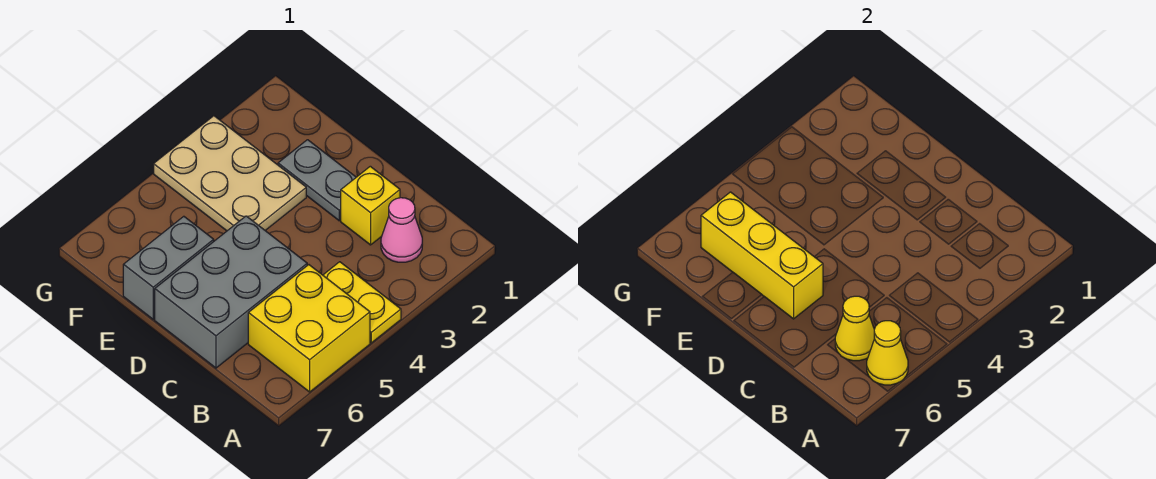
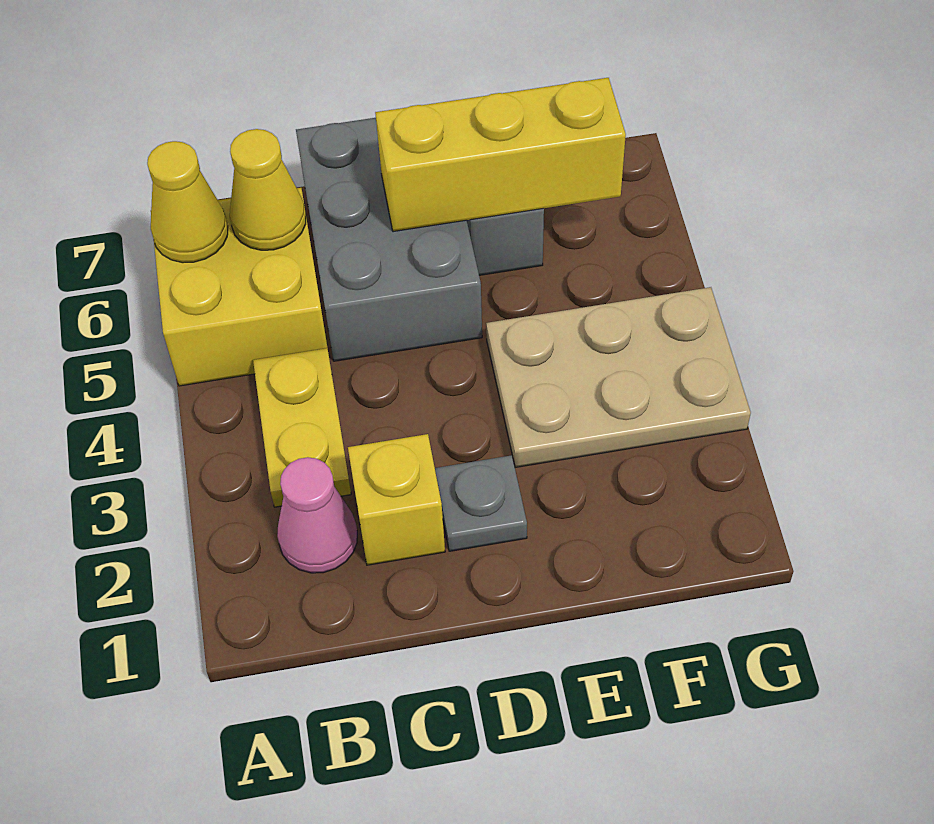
yellow plate A4:B4 level 1 -> yellow plate B3:B4 level 1
grey plate D2:E2 level 1 -> grey plate D2 level 1

